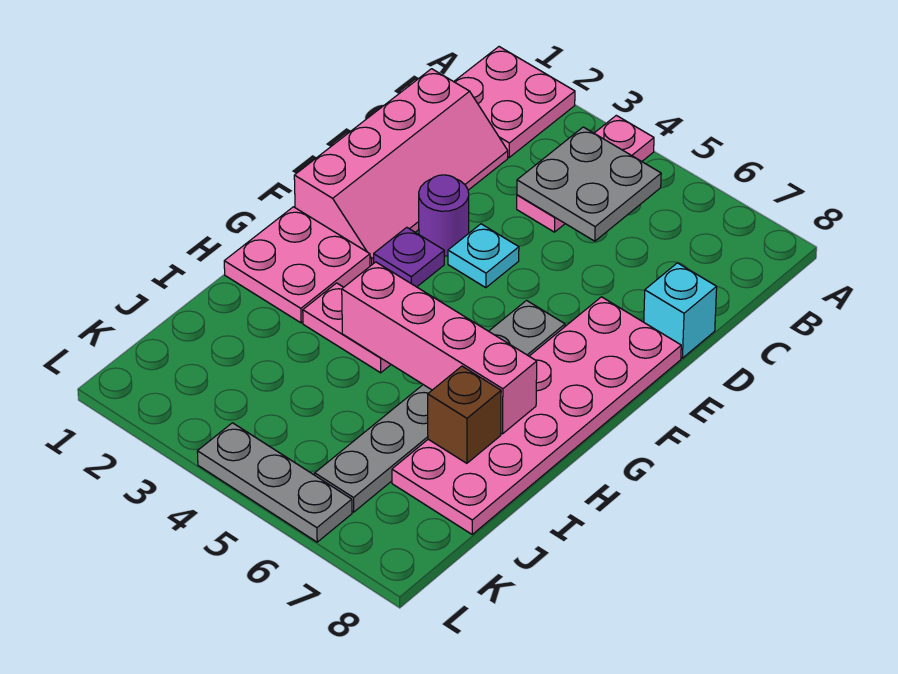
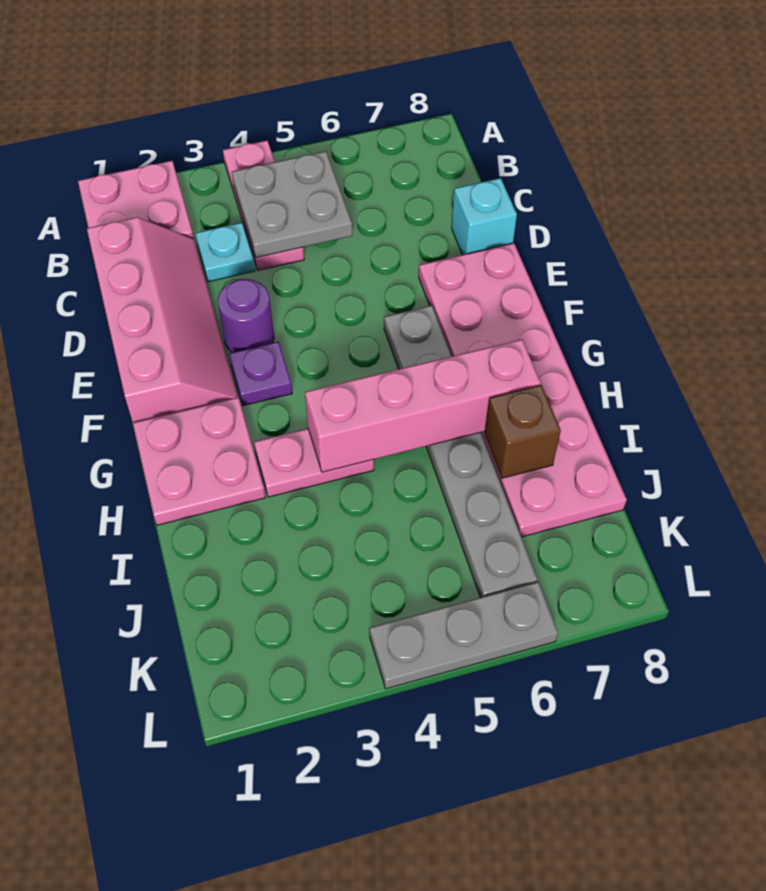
cyan plate E4 level 1 -> cyan plate C3 level 1

